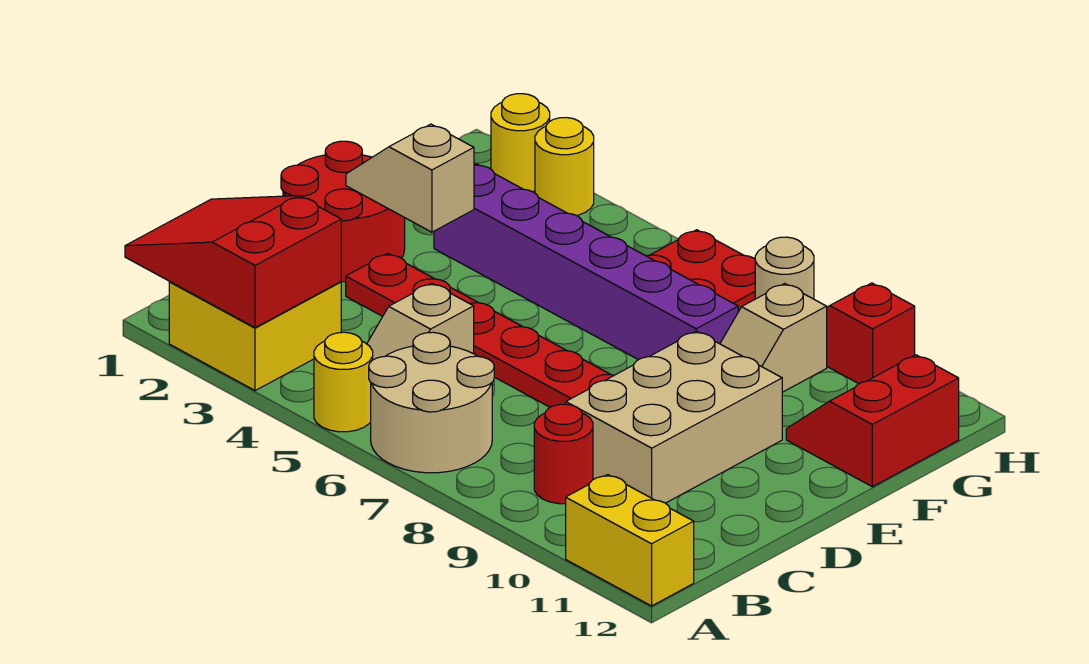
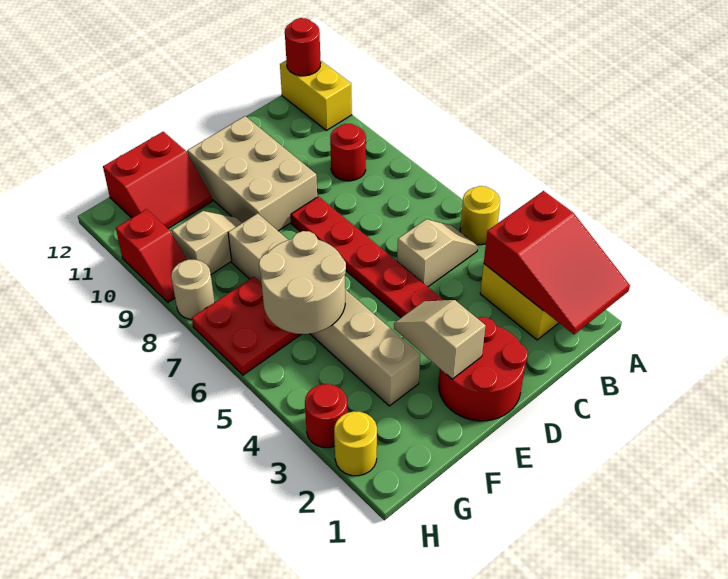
tan round brick A6:B7 level 1 -> tan round brick F5:G6 level 2
none -> red round brick A12 level 2
tan brick C9:E10 level 1 -> tan brick D9:E11 level 1
tan slope E2:E3 level 2 top 3 -> tan slope E2:E3 level 2 top 2
purple brick F3:F8 level 1 -> tan brick F3:F8 level 1
yellow round brick H3 level 1 -> red round brick H3 level 1

